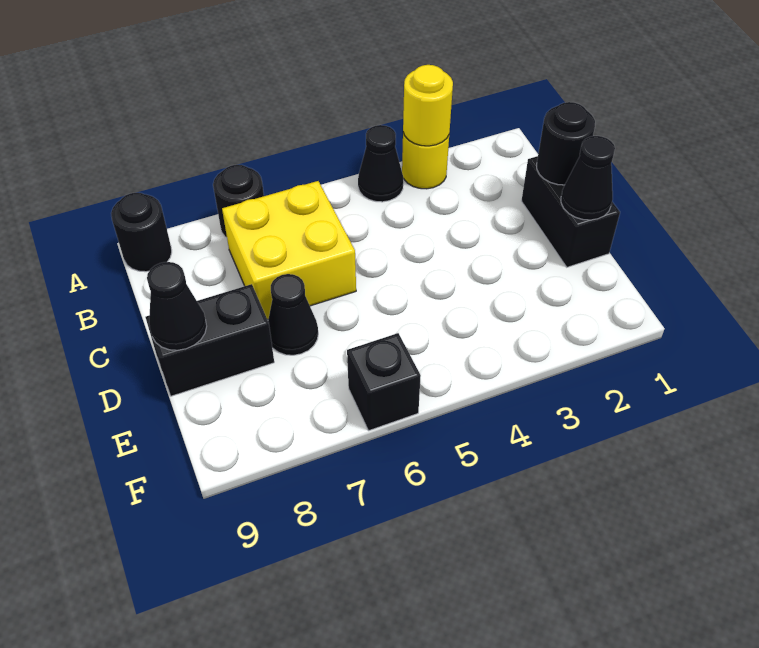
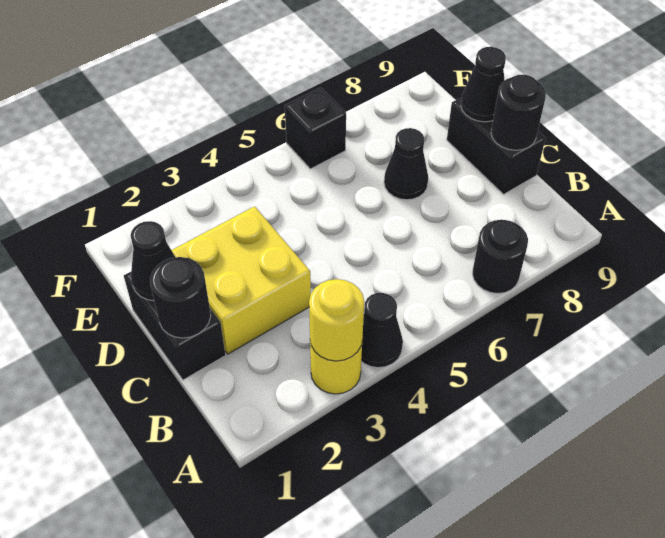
black round brick A9 level 1 -> black round brick C9 level 2
yellow brick B6:C7 level 1 -> yellow brick C2:D3 level 1
black brick D8:D9 level 1 -> black brick C9:D9 level 1

